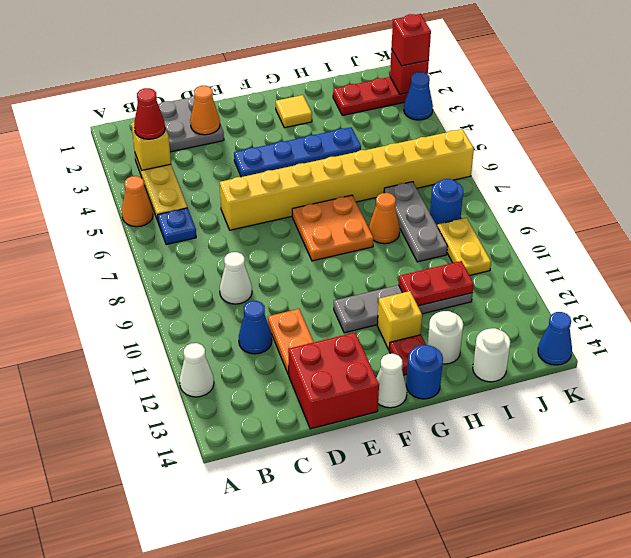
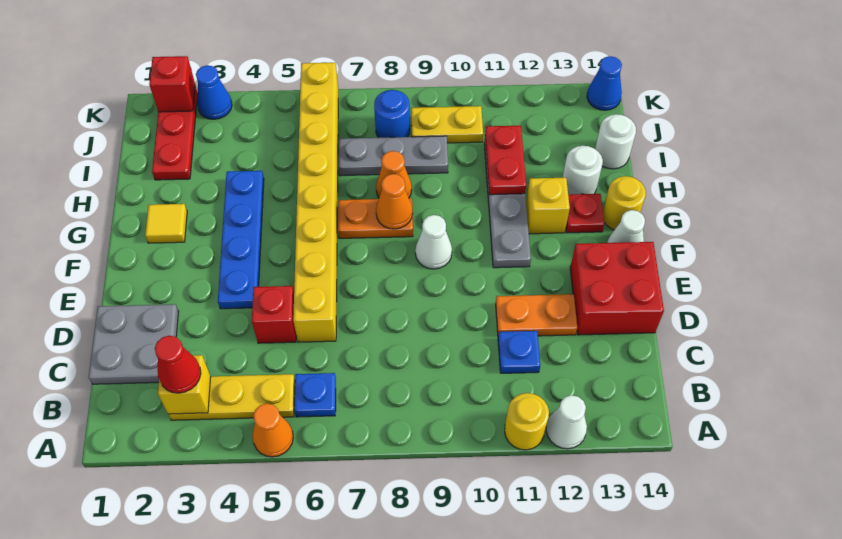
none -> yellow round brick A11 level 1
white cone C9 level 1 -> white cone F9 level 1
blue cone C11 level 1 -> blue plate C11 level 1
orange cone D2 level 2 -> orange cone G8 level 2
orange plate F7:G8 level 1 -> orange plate G7:G8 level 1
blue round brick G14 level 1 -> yellow round brick G14 level 1
red brick K2 level 3 -> red brick D5 level 1

